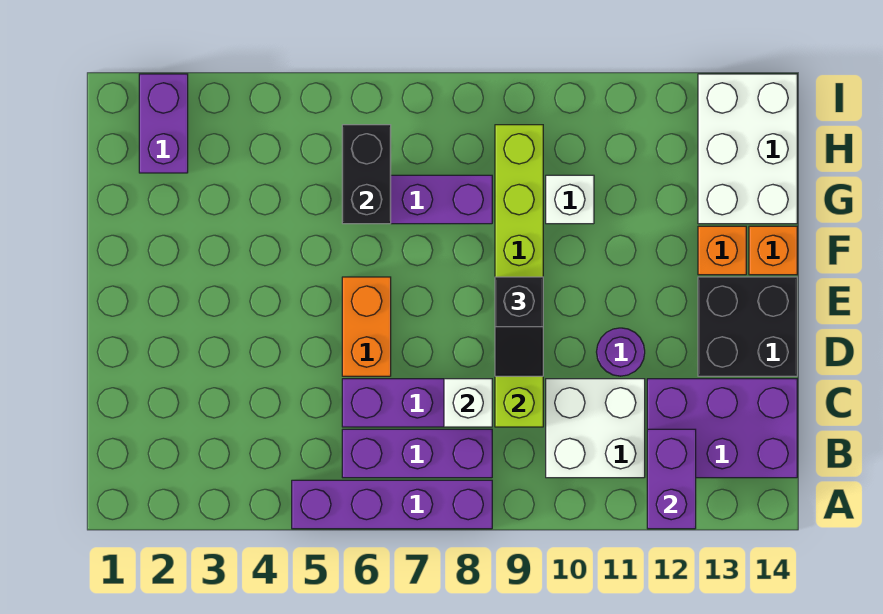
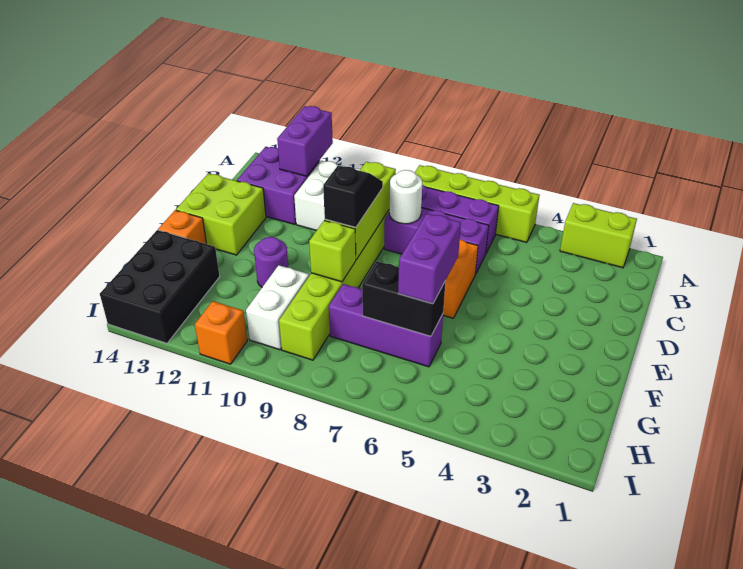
none -> lime brick A2:A3 level 1
purple brick A5:A8 level 1 -> lime brick A5:A8 level 1
purple brick B12:C14 level 1 -> purple brick B12:C13 level 1
white brick C8 level 2 -> white round brick C8 level 2
purple round brick D11 level 1 -> purple round brick F11 level 1
black brick D13:E14 level 1 -> lime brick D13:E14 level 1
none -> lime brick F9 level 2
orange brick F13 level 1 -> orange brick I11 level 1
black brick G6:H6 level 2 -> black brick G6:G7 level 2
white brick G10 level 1 -> white brick G10:H10 level 1
white brick G13:I14 level 1 -> black brick G13:I14 level 1
purple brick H2:I2 level 1 -> purple brick F6:G6 level 3

